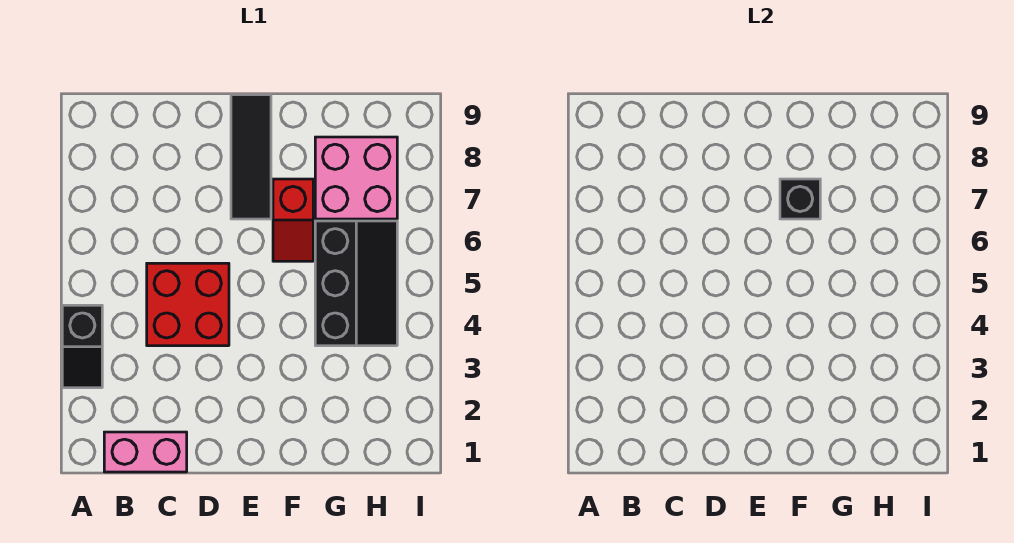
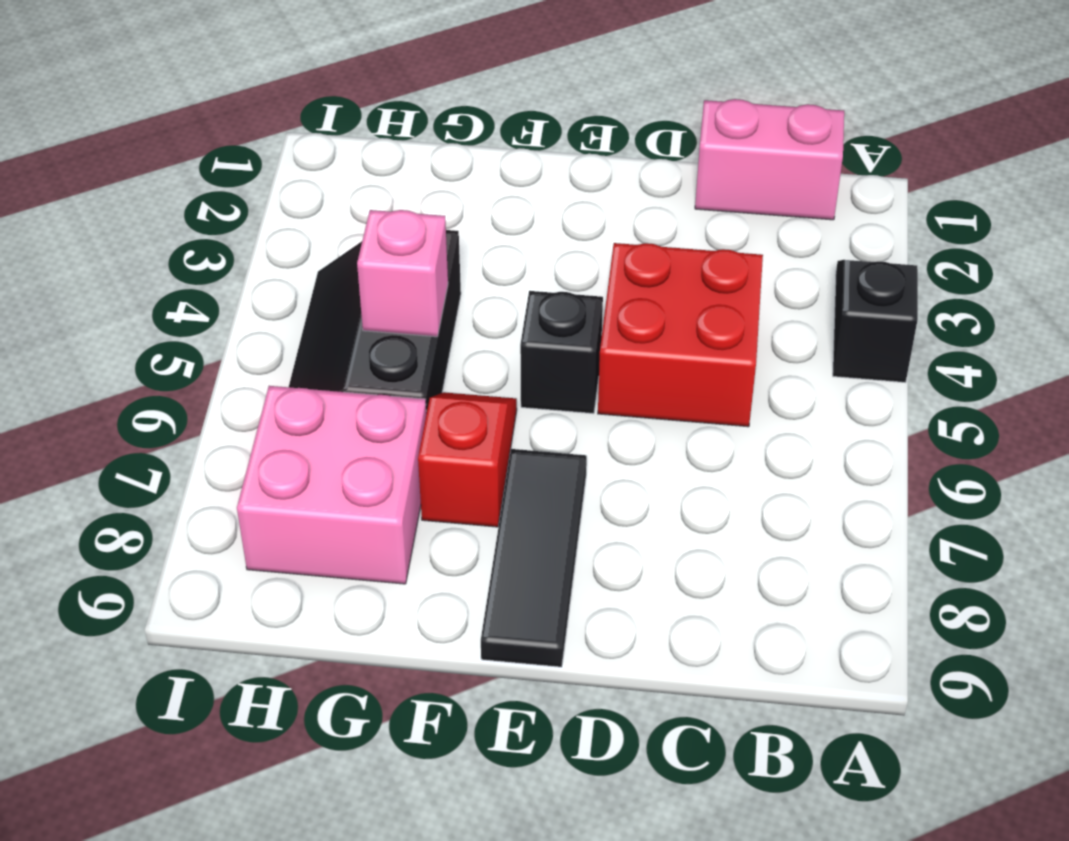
black brick F7 level 2 -> black brick E5 level 1
none -> pink brick G5 level 2

